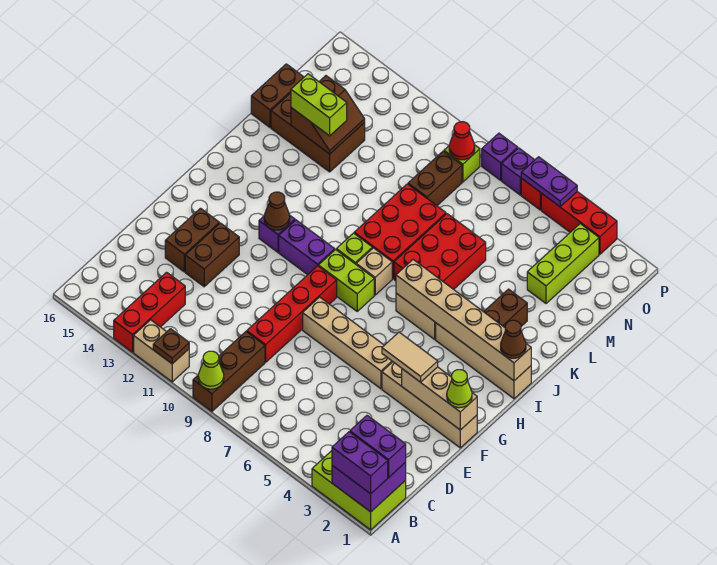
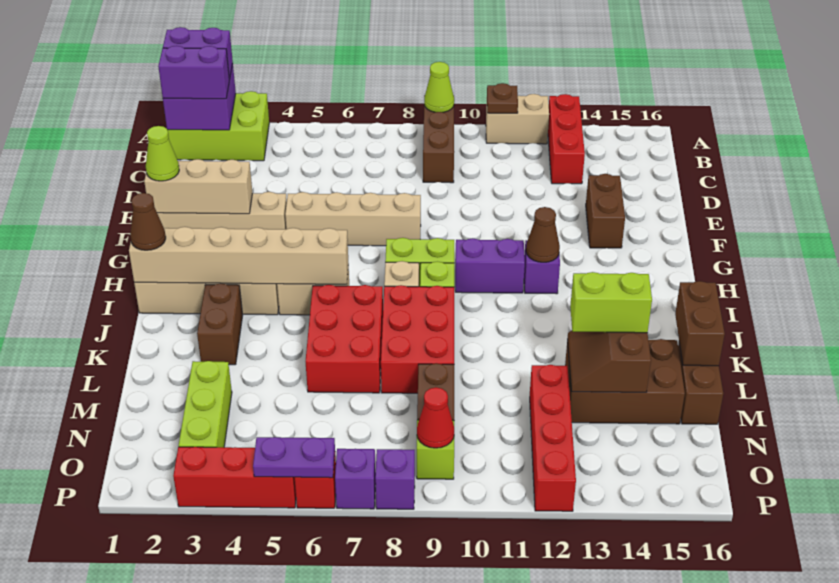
red brick D9:G9 level 1 -> red brick M12:P12 level 1
brown brick E13:F13 level 1 -> brown brick K16:L16 level 2
tan tile F3:F4 level 3 -> none

